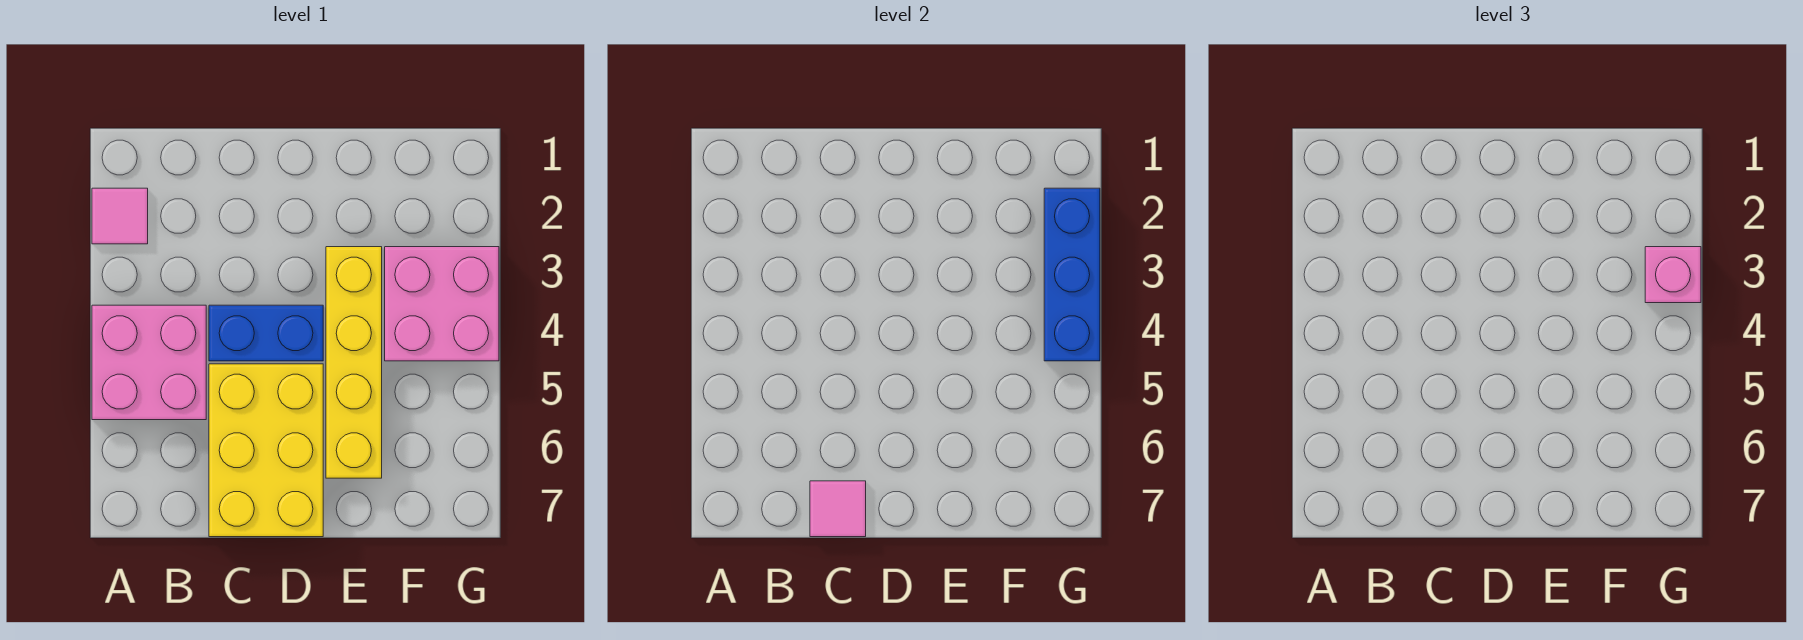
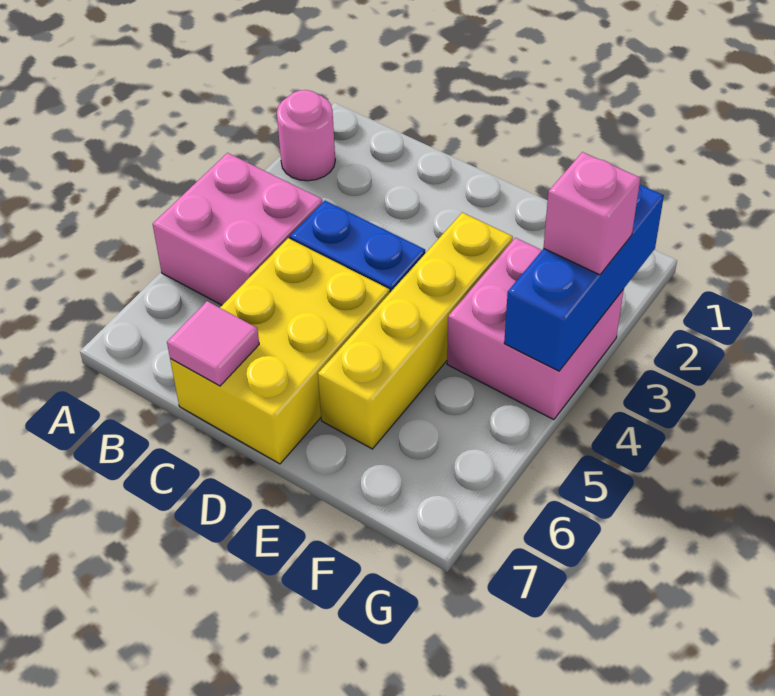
pink tile A2 level 1 -> pink round brick A2 level 1

